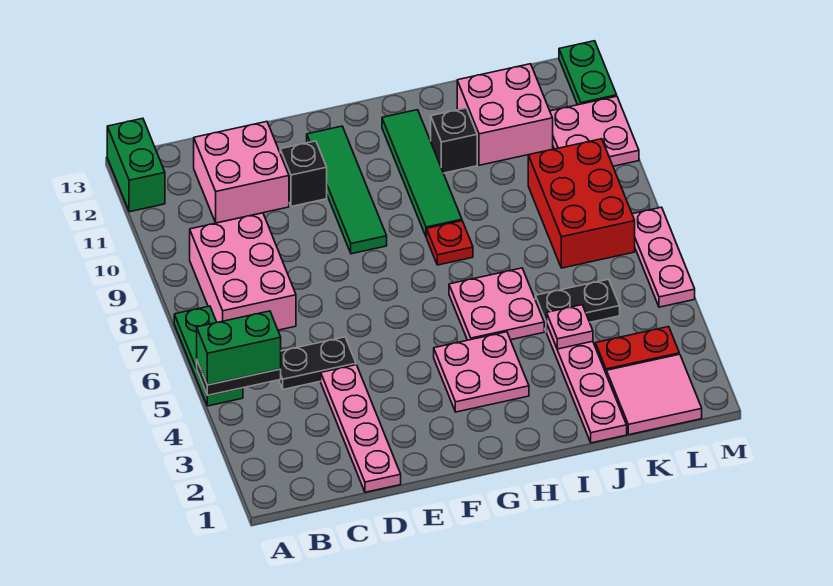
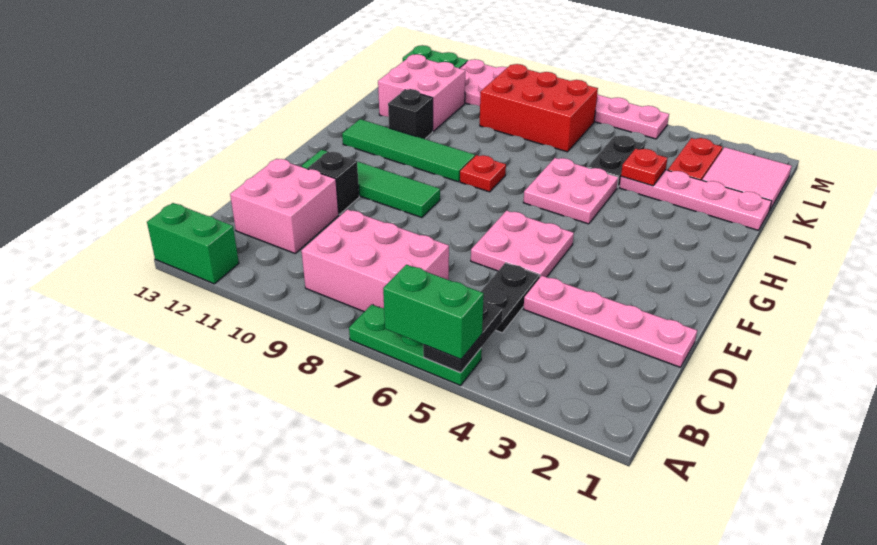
green brick A5:B5 level 3 -> green brick A5:A6 level 3
pink plate G3:H4 level 1 -> pink plate E5:F6 level 1
pink plate J4 level 2 -> red plate J4 level 2

